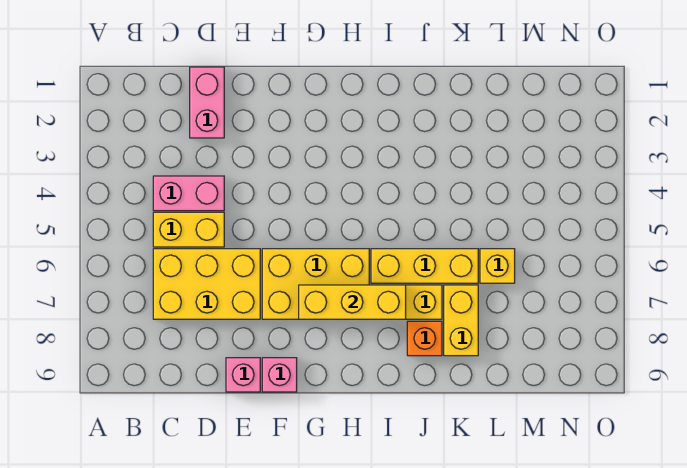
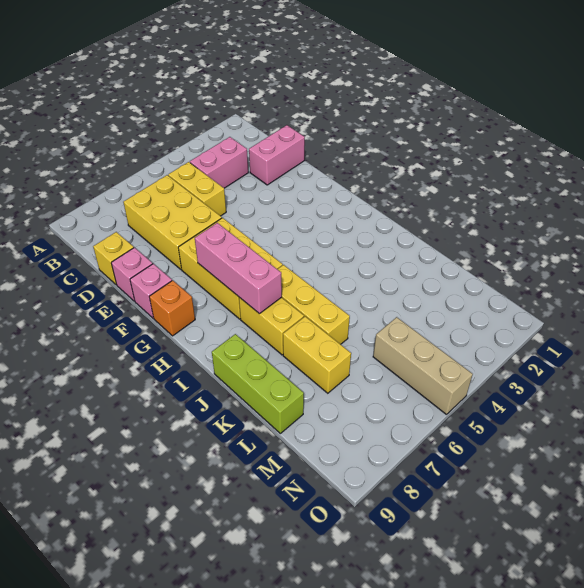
pink brick C4:D4 level 1 -> pink brick C3:C4 level 1
yellow brick G7:I7 level 2 -> pink brick G7:I7 level 2
orange brick J8 level 1 -> orange brick G9 level 1
none -> lime brick J9:L9 level 1
yellow brick K7:K8 level 1 -> yellow brick K7:L7 level 1
yellow brick L6 level 1 -> yellow brick D9 level 1
none -> tan brick M5:O5 level 1

